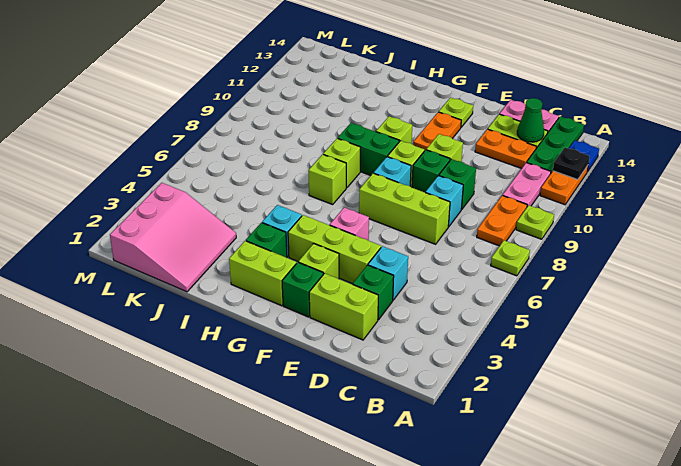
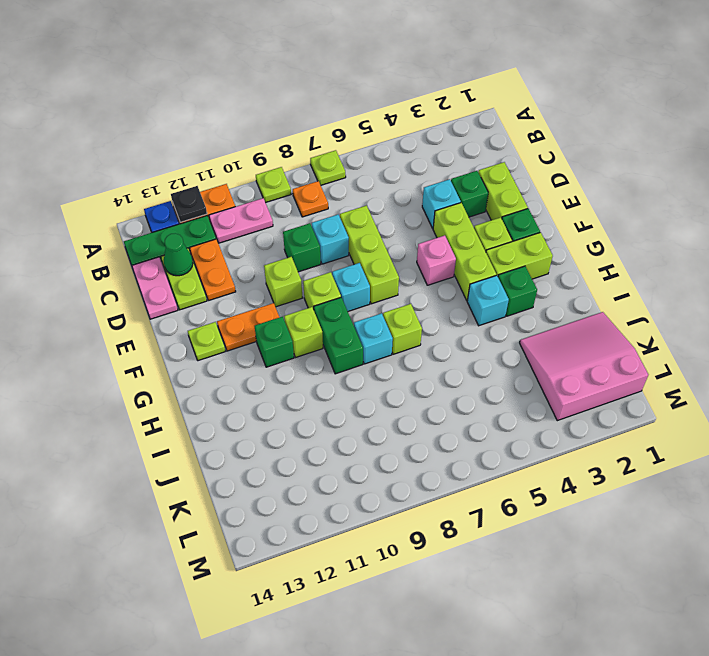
orange plate B8:B9 level 1 -> orange plate B8 level 1
green brick E9 level 1 -> green brick G11 level 1
lime brick G2:H2 level 1 -> lime brick G2:G3 level 1
lime brick H8 level 1 -> cyan brick H8 level 1

